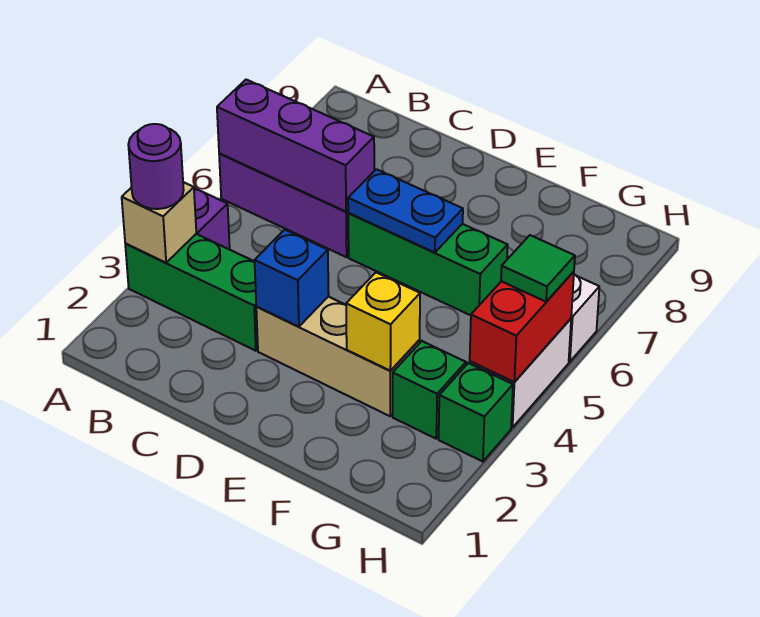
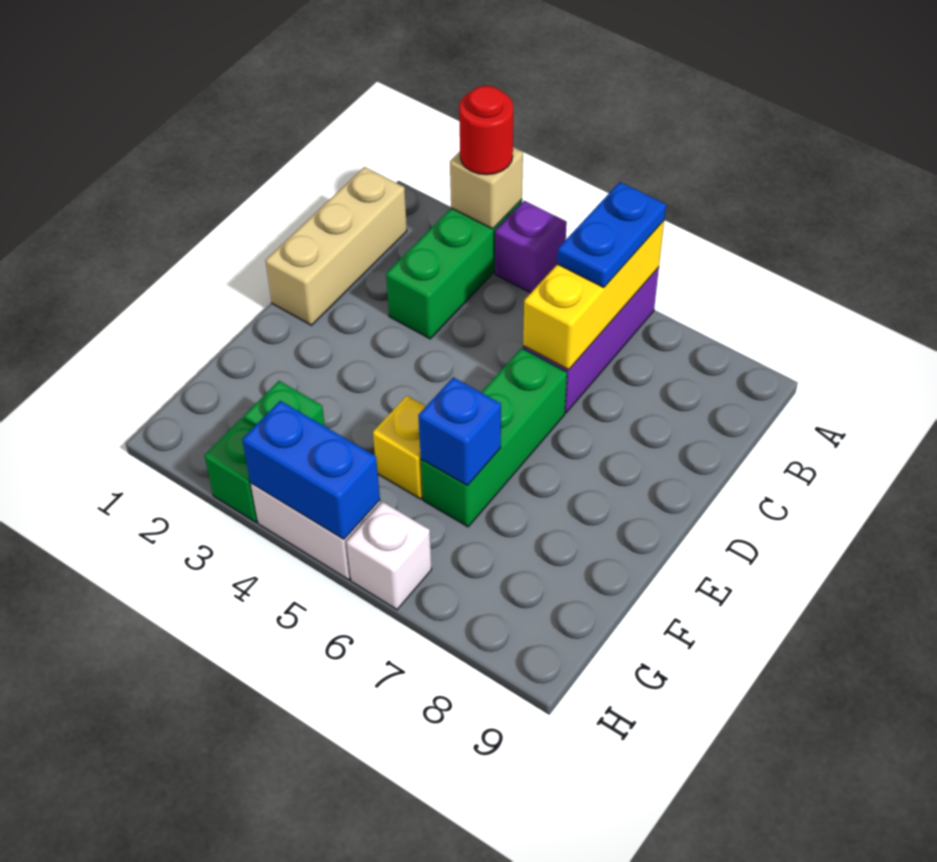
purple round brick A3 level 3 -> red round brick A3 level 3
purple brick A6:C6 level 2 -> yellow brick A6:C6 level 2
tan brick D3:F3 level 1 -> tan brick B1:D1 level 1
blue brick D3 level 2 -> blue brick F6 level 2
blue plate D6:E6 level 2 -> blue plate A6:B6 level 3
yellow brick F3 level 2 -> yellow brick F5 level 1
red brick H4:H5 level 2 -> blue brick H4:H5 level 2
green tile H5 level 3 -> none

